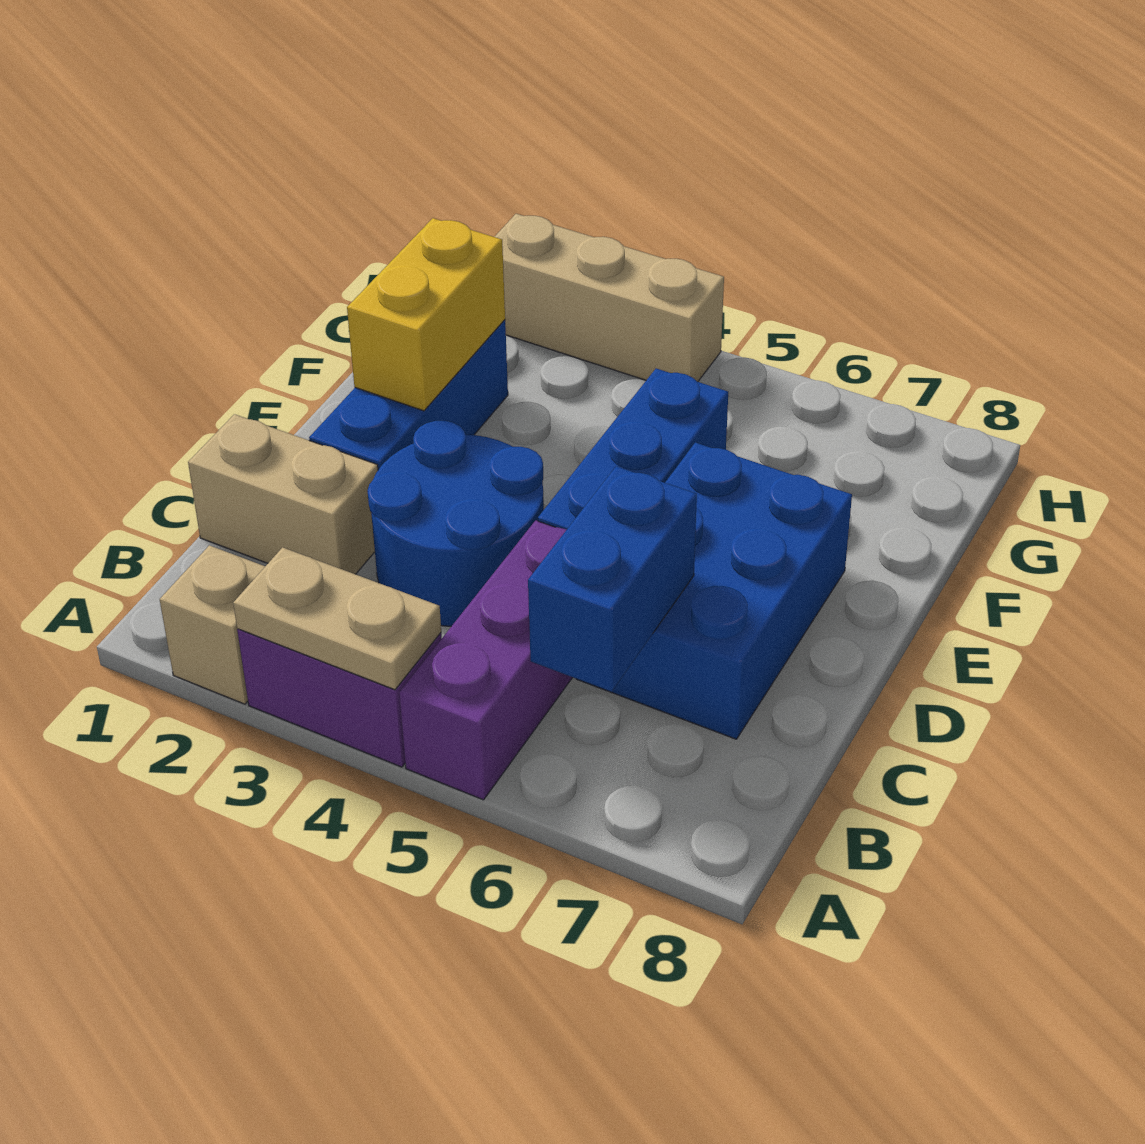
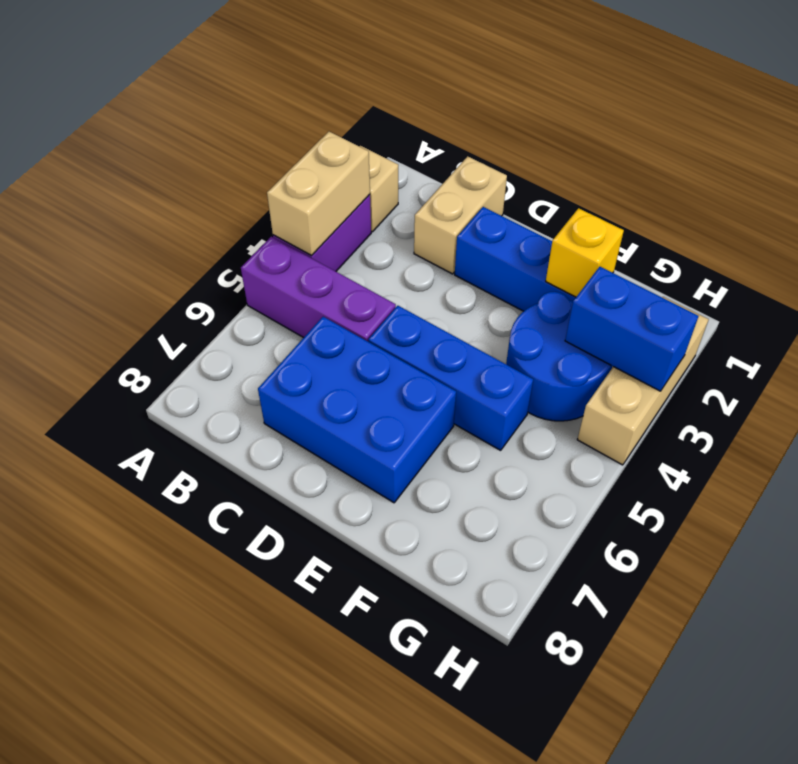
tan plate A3:A4 level 2 -> tan brick A3:A4 level 2
blue brick B6:C6 level 2 -> blue brick G3:H3 level 2
blue round brick C3:D4 level 1 -> blue round brick F3:G4 level 1
yellow brick E2:F2 level 2 -> yellow brick F2 level 2

